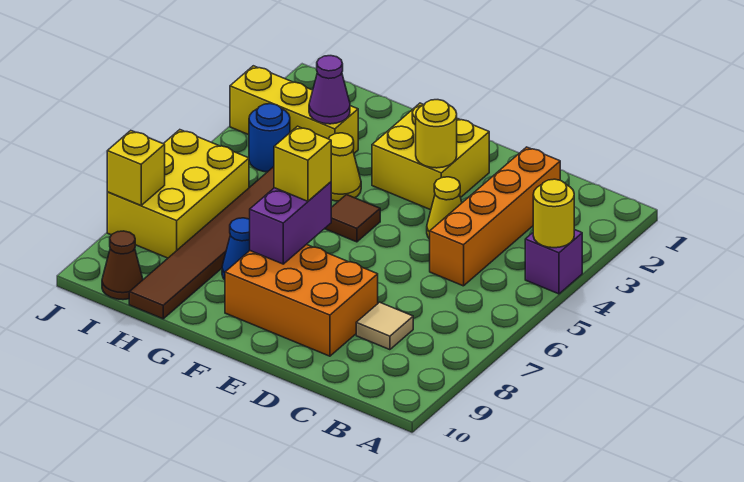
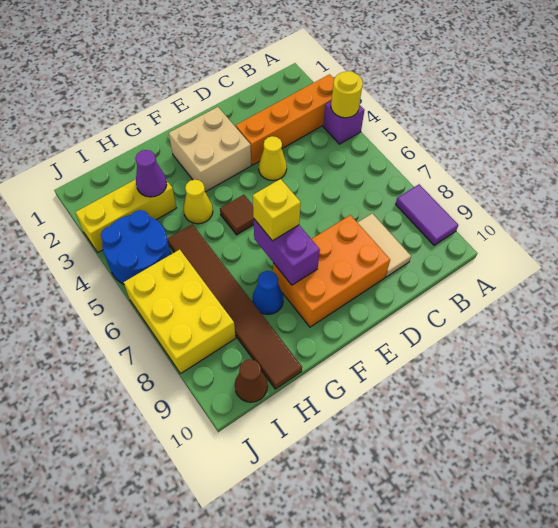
none -> purple tile A8:A9 level 1
orange brick C2:C5 level 1 -> orange brick A3:D3 level 1
tan tile C8 level 1 -> tan tile C8:C9 level 1
yellow brick E2:F3 level 1 -> tan brick E2:F3 level 1
yellow round brick E3 level 2 -> none
blue round brick I4 level 1 -> blue round brick I4:J5 level 1
yellow brick J8 level 2 -> none

